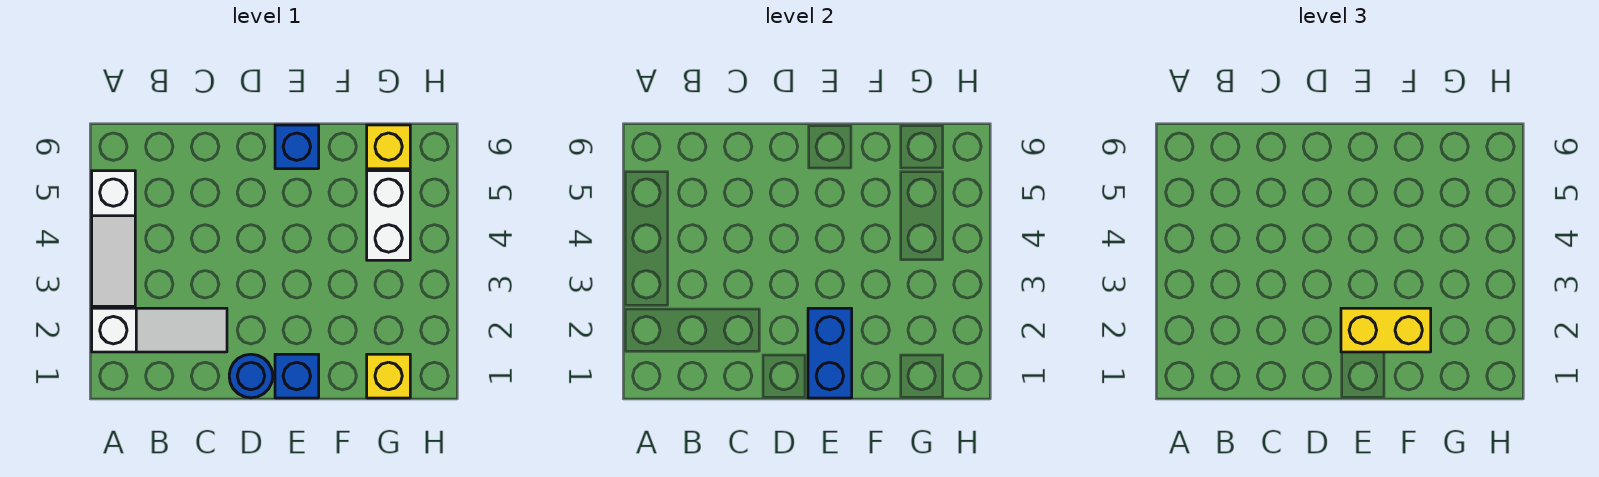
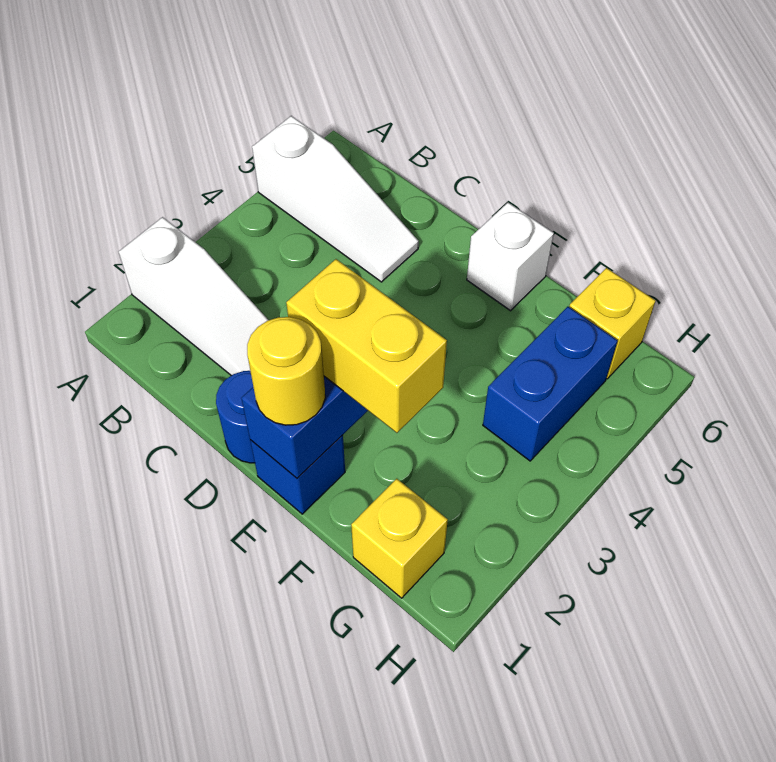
white slope A3:A5 level 1 top 5 -> white slope A5:C5 level 1 top A
none -> yellow round brick E1 level 3
blue brick E6 level 1 -> white brick E6 level 1
white brick G4:G5 level 1 -> blue brick G4:G5 level 1

